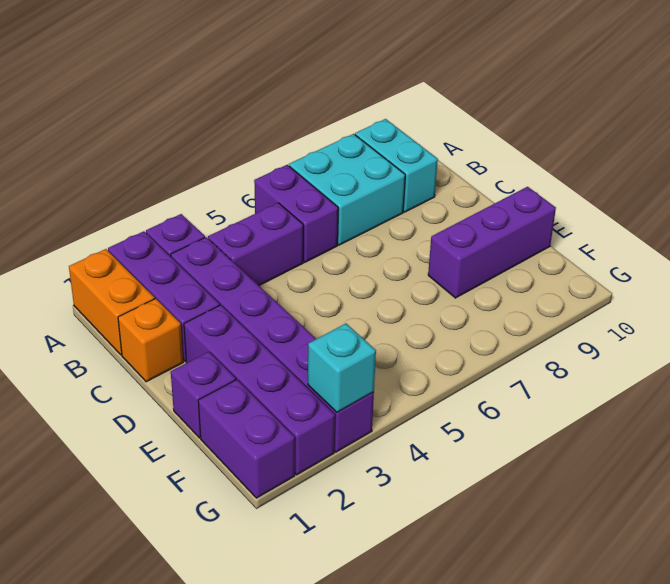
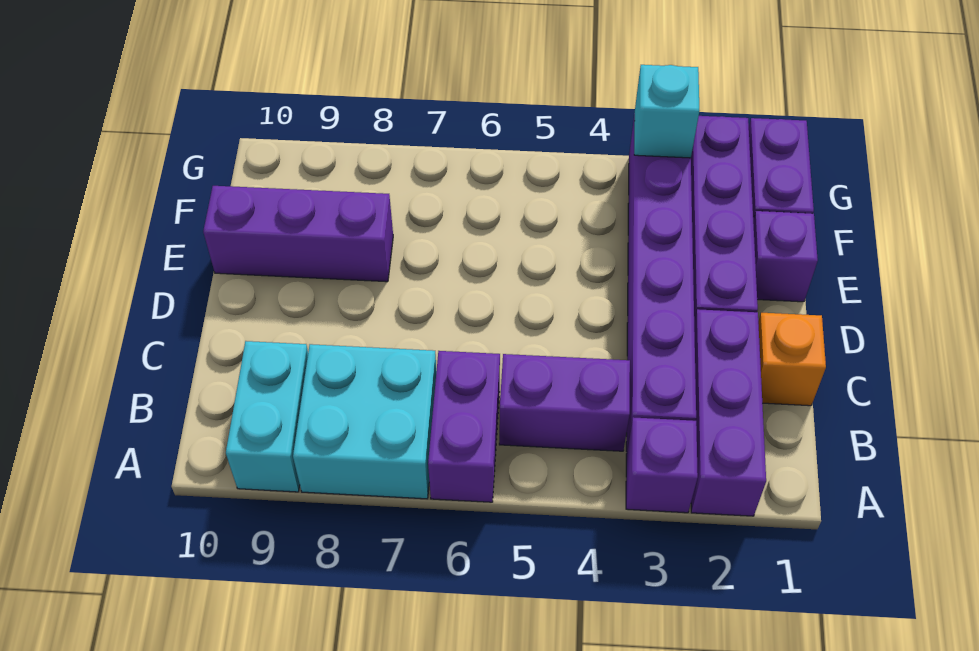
orange brick A1:B1 level 1 -> none

